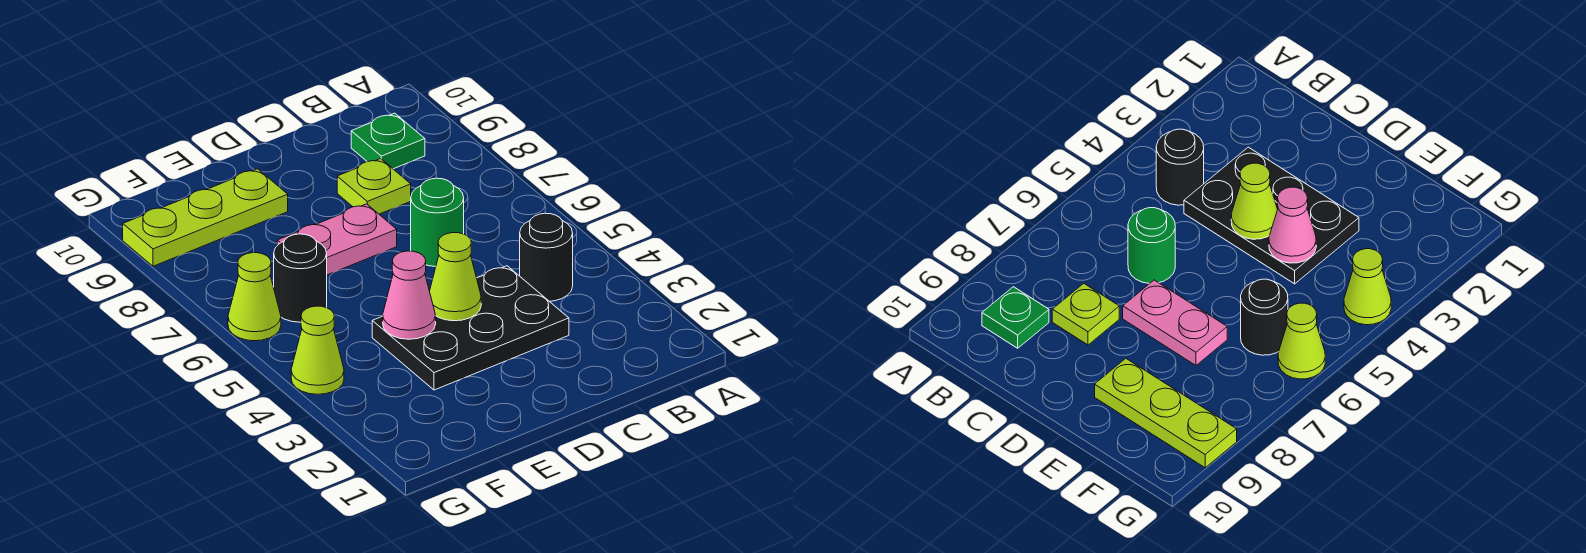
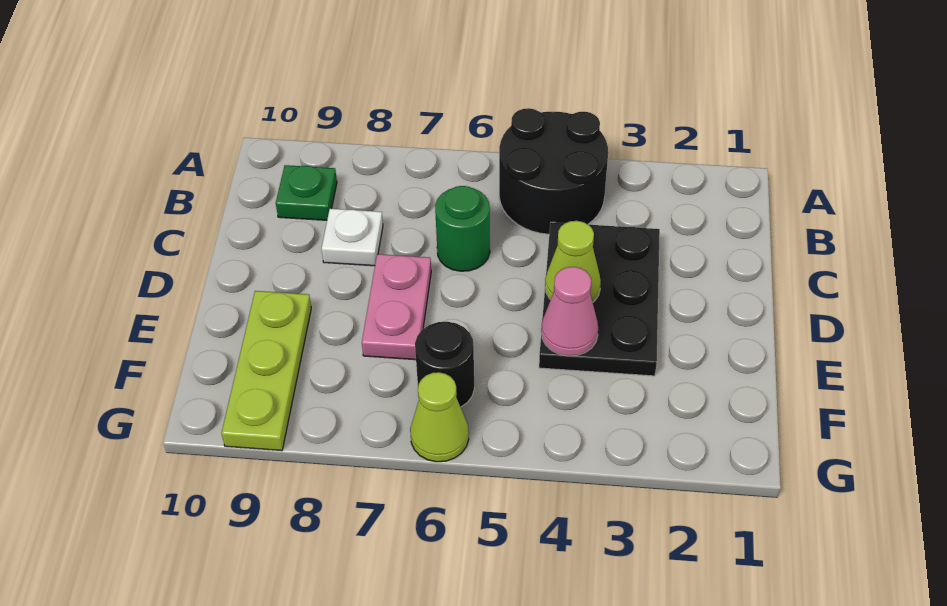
black round brick B4 level 1 -> black round brick A4:B5 level 1
lime plate C8 level 1 -> white plate C8 level 1
lime cone G4 level 1 -> none

